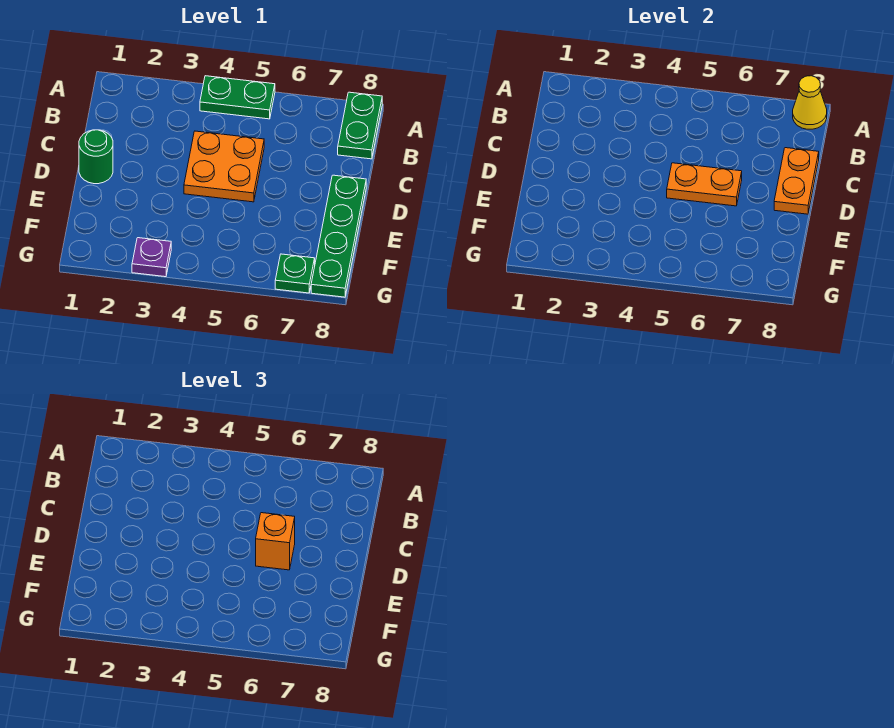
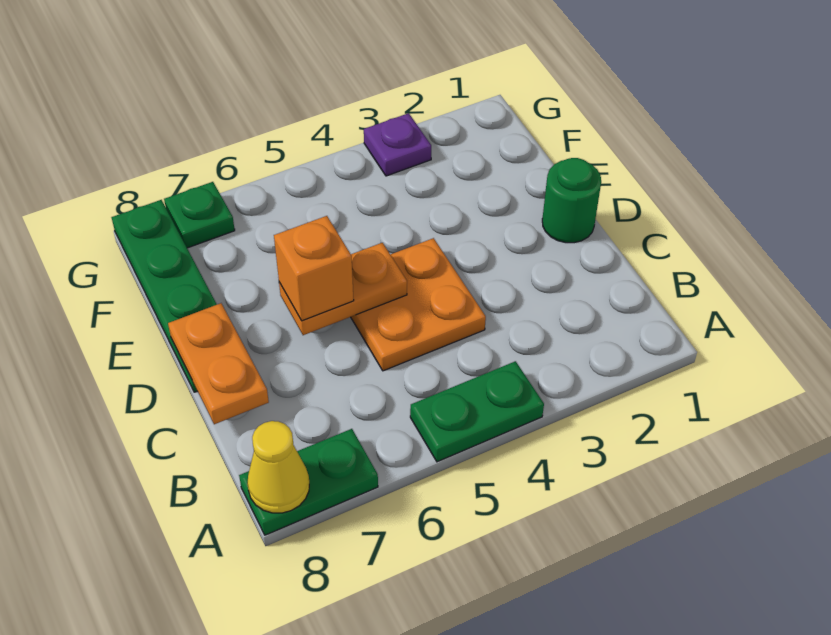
green plate A8:B8 level 1 -> green plate A7:A8 level 1

